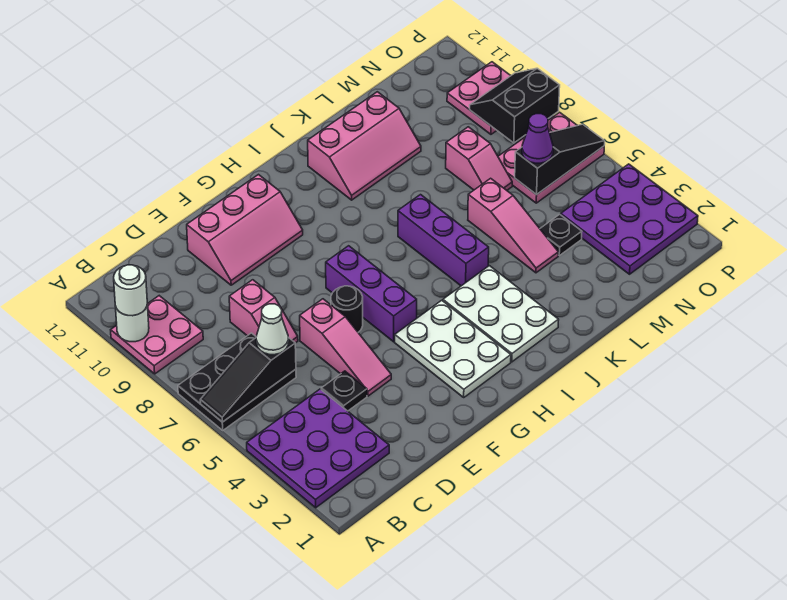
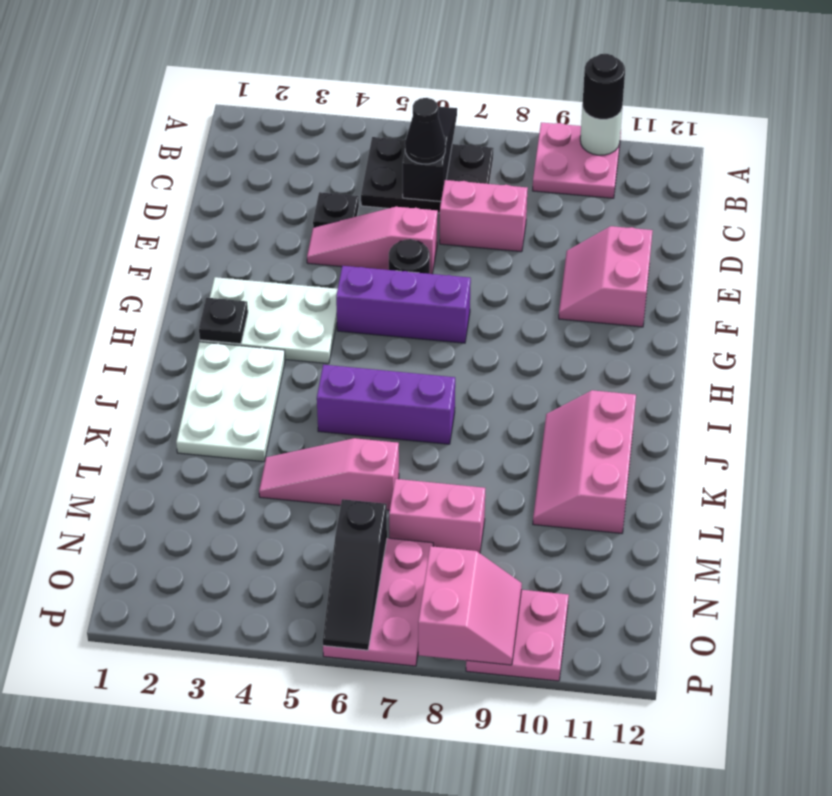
purple plate A2:C4 level 1 -> none
black plate A6:C7 level 1 -> black plate B5:C7 level 1
white round brick A10 level 3 -> black round brick A10 level 3
white cone C6 level 3 -> black cone C6 level 3
pink slope D7:D8 level 1 top 8 -> pink brick D7:D8 level 1
pink slope E10:G11 level 1 top 11 -> pink slope E10:F11 level 1 top 11
white plate I2:J4 level 1 -> white plate I2:K3 level 1
black plate M4 level 1 -> black plate H2 level 2
pink slope M7:M8 level 1 top 8 -> pink brick M7:M8 level 1
purple plate N2:P4 level 1 -> none
purple cone N6 level 3 -> none
black slope O8:P9 level 2 top 8 -> pink slope O8:P9 level 2 top 8

